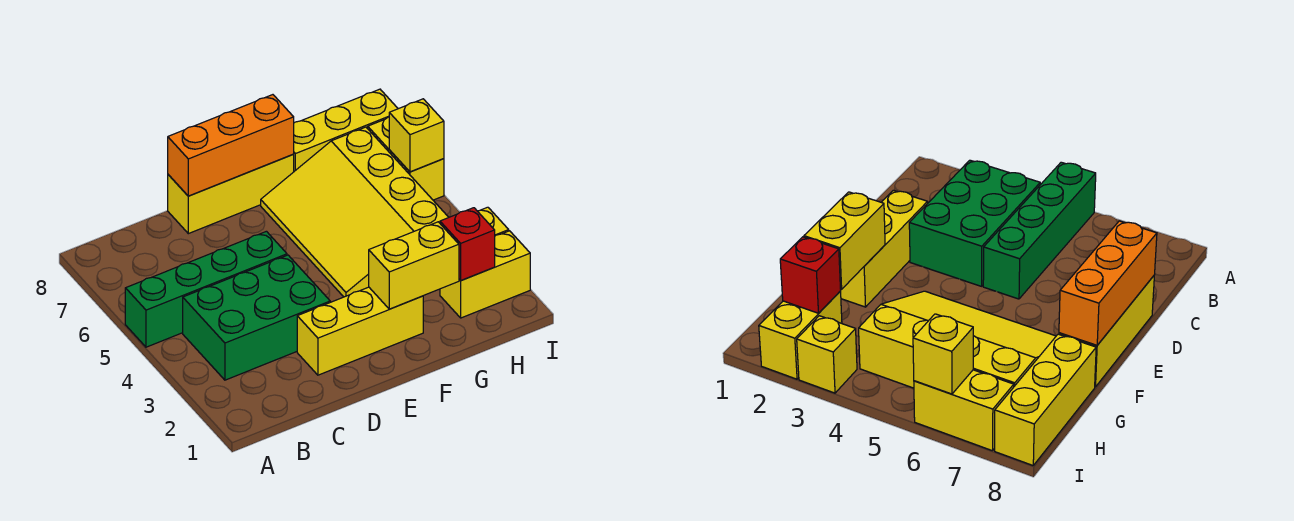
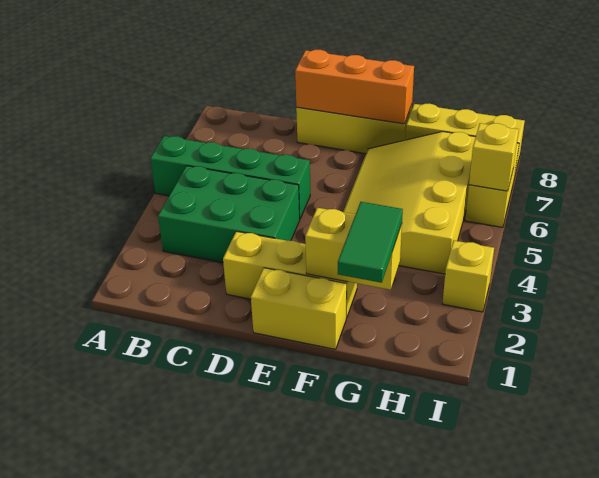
none -> green tile G1:G2 level 3
yellow brick H2:I2 level 1 -> yellow brick E1:F1 level 1
red brick H2 level 2 -> none

